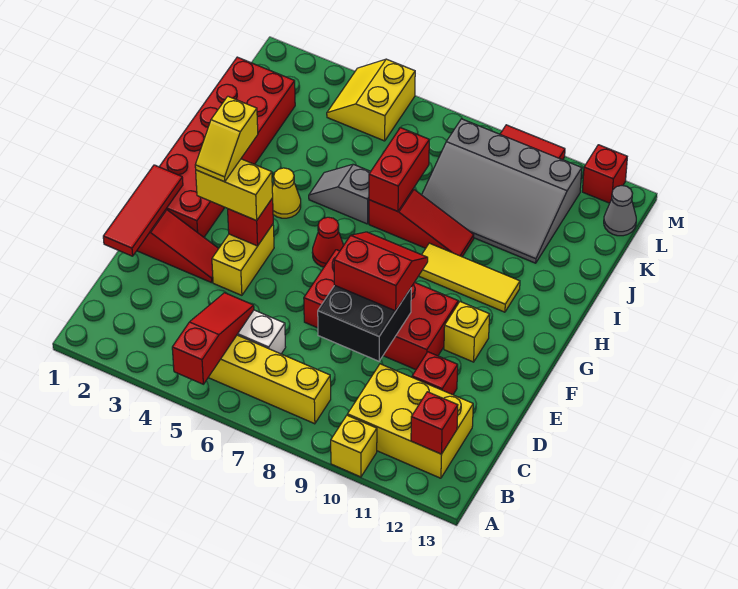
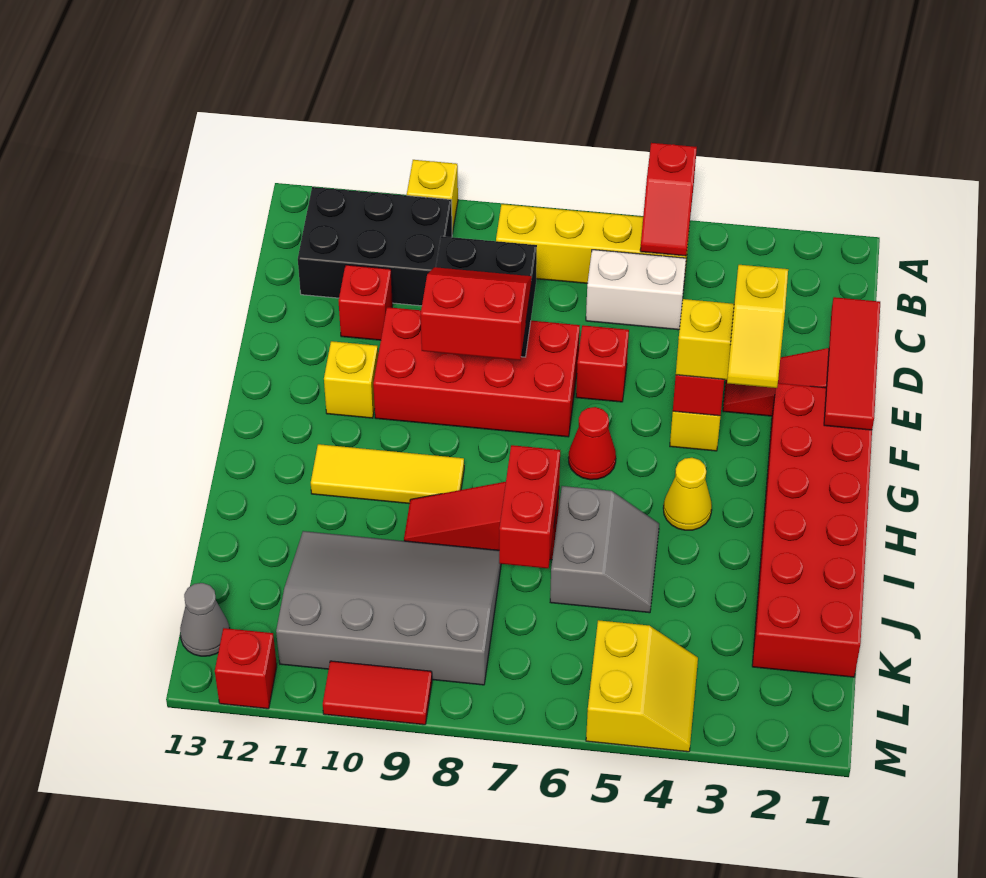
red slope A5:C5 level 2 top A -> red slope A5:B5 level 2 top A
yellow brick B10:C12 level 1 -> black brick B10:C12 level 1
red brick B12 level 2 -> red brick E6 level 1
red slope E8:F9 level 3 top E -> red slope E8:F9 level 3 top F
yellow slope F3:G3 level 4 top G -> yellow slope F3:G3 level 4 top F
grey slope I5:I6 level 1 top 6 -> grey slope I5:J6 level 1 top 6

